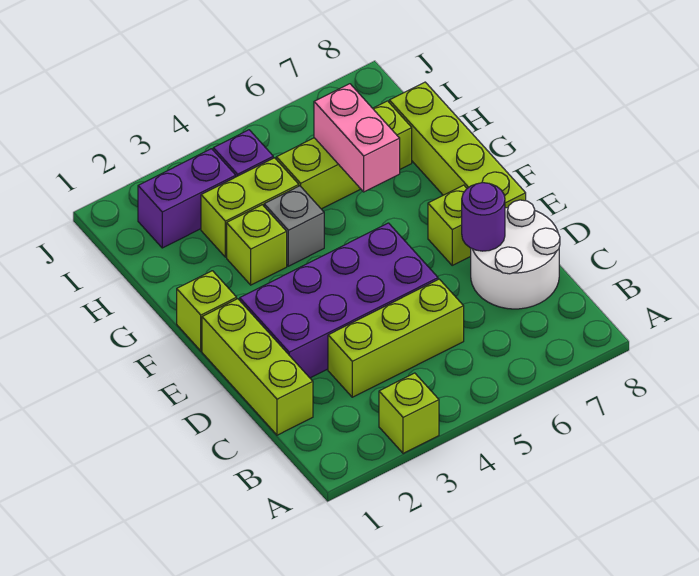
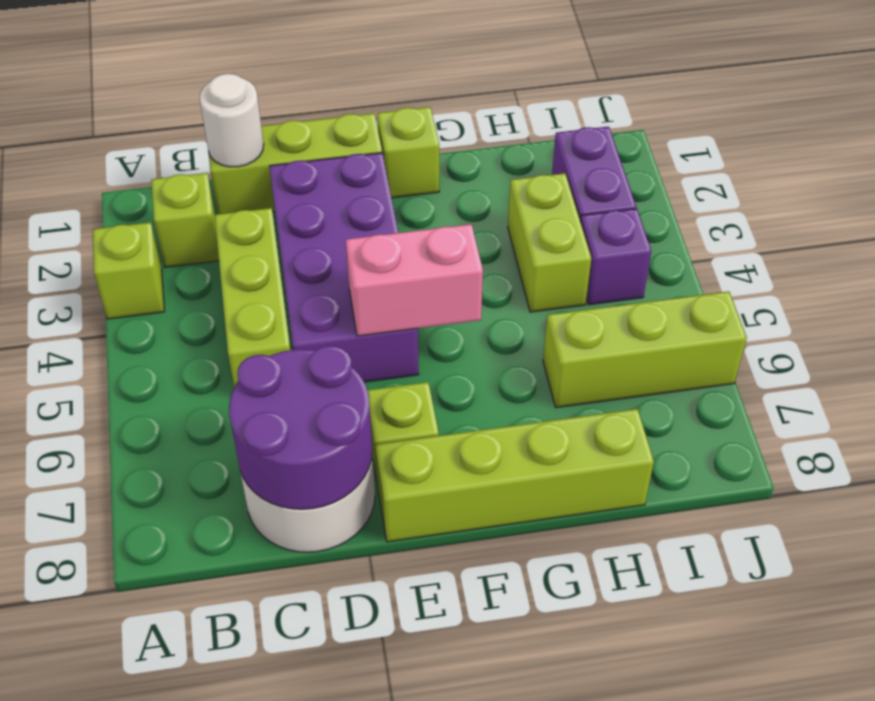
none -> white round brick C1 level 2
purple round brick D7 level 2 -> purple round brick C7:D8 level 2
lime brick G3 level 1 -> lime brick B2 level 1
grey brick G4 level 1 -> none
pink brick G6:H6 level 2 -> pink brick E5:F5 level 2
lime brick H5:H7 level 1 -> lime brick H6:J6 level 1

